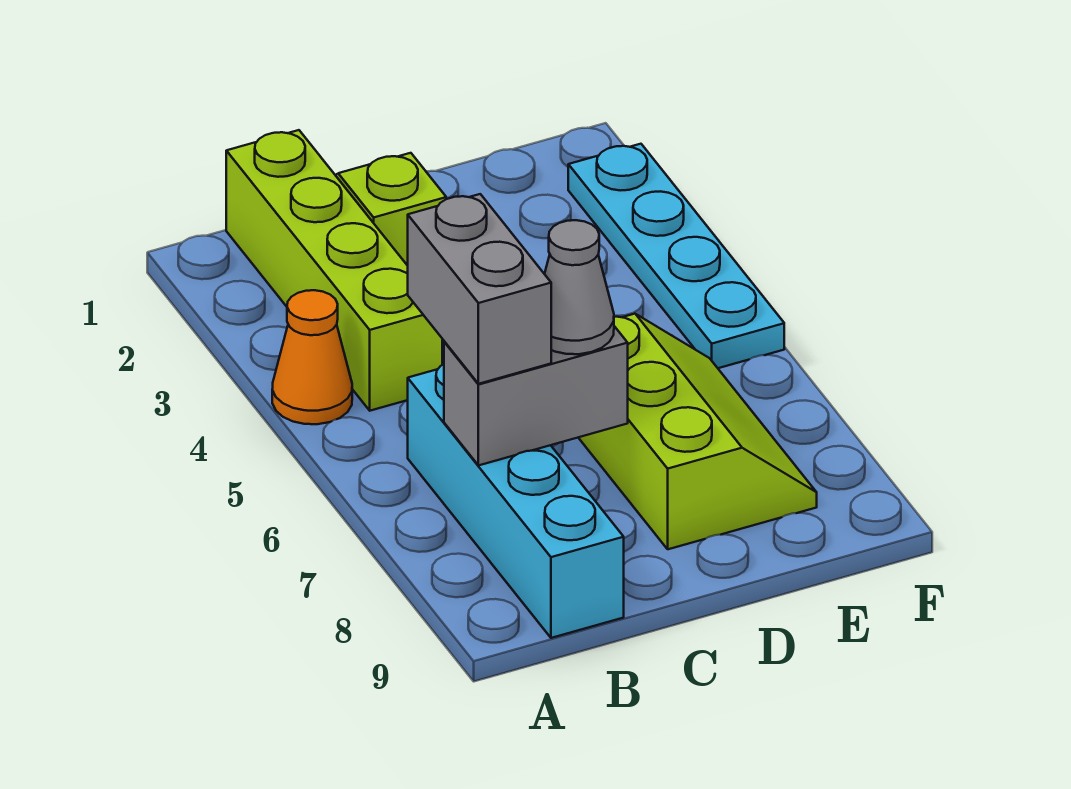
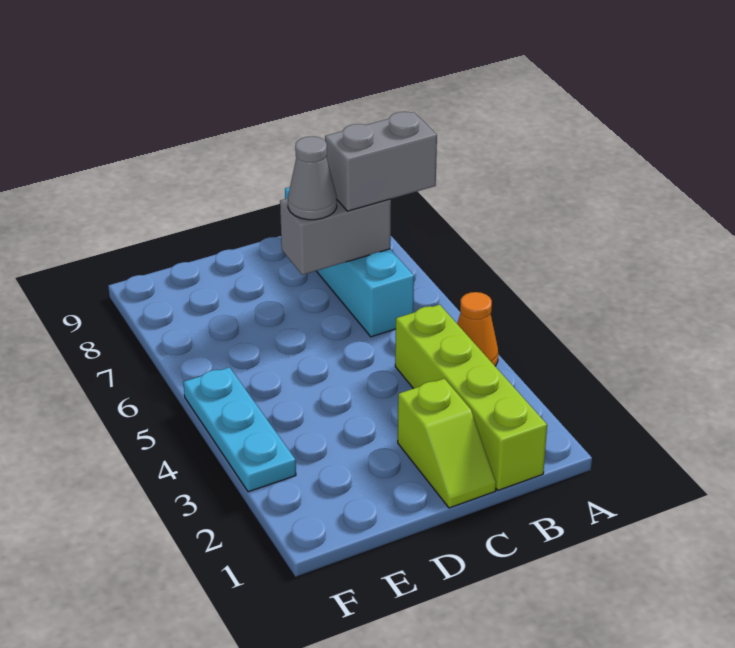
grey brick B6:B7 level 3 -> grey brick A7:B7 level 3
lime slope D6:E8 level 1 top D -> none
cyan plate F2:F5 level 1 -> cyan plate F3:F5 level 1

